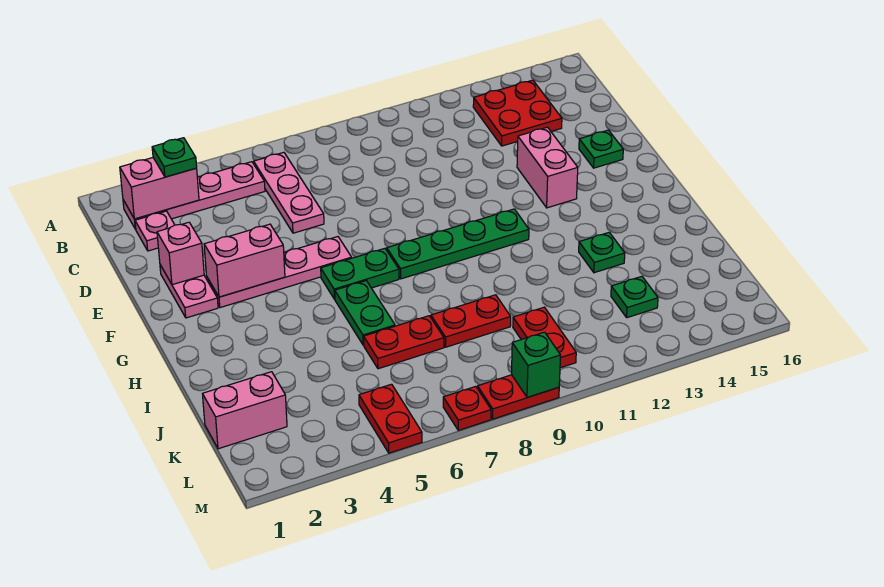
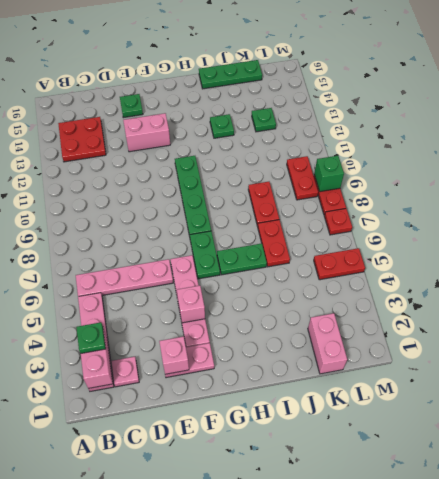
pink plate B6:D6 level 1 -> pink plate B6:E6 level 1
pink brick F3:F4 level 2 -> pink brick F4 level 2
none -> green plate I16:K16 level 1
red plate K10:L10 level 1 -> red plate L9:L10 level 1

